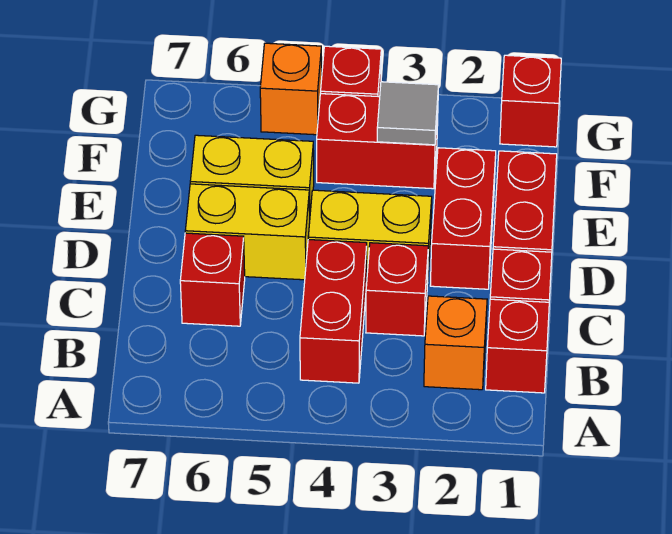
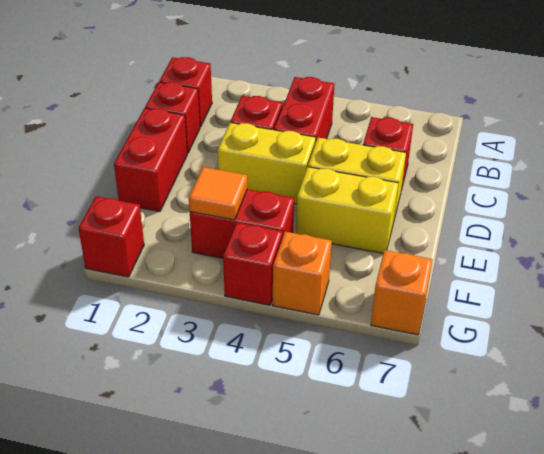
orange brick B2 level 1 -> orange brick G7 level 1
red brick D2:E2 level 1 -> none
grey tile F3 level 2 -> orange tile F3 level 2

